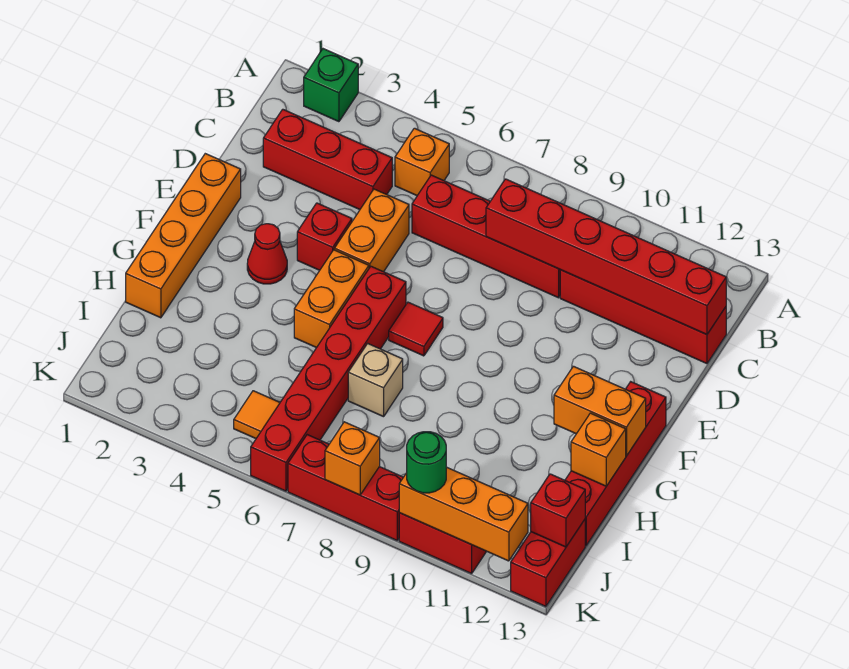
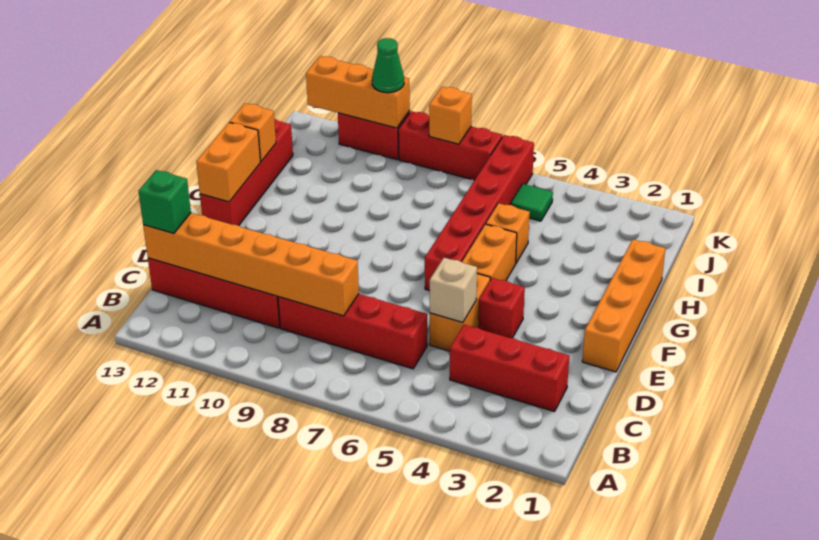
green brick A2 level 1 -> green brick C13 level 3
orange brick B5 level 1 -> orange brick H5 level 1
red brick C8:C13 level 2 -> orange brick C8:C13 level 2
red cone F3 level 1 -> none
red tile F7 level 1 -> none
orange brick G12:G13 level 2 -> orange brick F13:G13 level 2
tan brick H7 level 1 -> tan brick D5 level 2
orange tile J5 level 1 -> green tile J5 level 1
red brick J13:K13 level 1 -> none
red brick J13 level 2 -> none
green round brick K10 level 3 -> green cone K10 level 3

